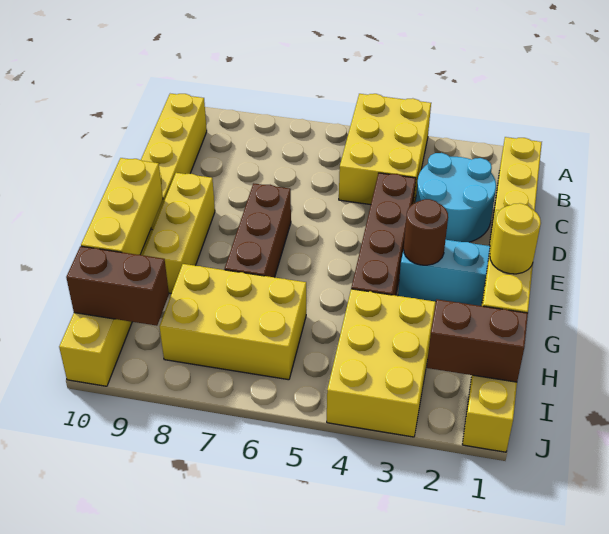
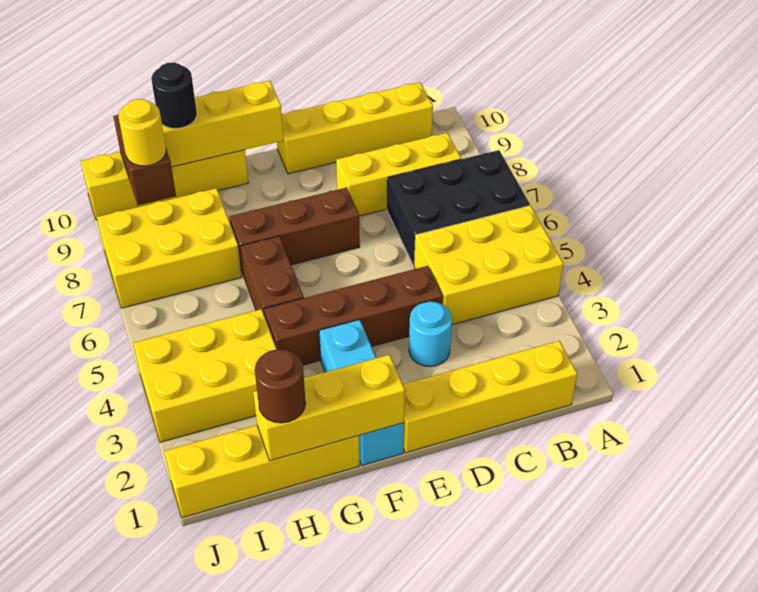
none -> black brick A6:C7 level 1
cyan round brick C2:D3 level 1 -> cyan round brick D3 level 1
yellow brick E9:G9 level 1 -> yellow brick B8:D8 level 1
brown round brick F3 level 2 -> brown round brick H1 level 3
yellow round brick G1 level 3 -> yellow round brick I9 level 3
yellow brick H6:I8 level 1 -> yellow brick H7:J8 level 1
none -> black round brick H10 level 3
brown brick I1:I2 level 2 -> brown brick G5:G6 level 1

